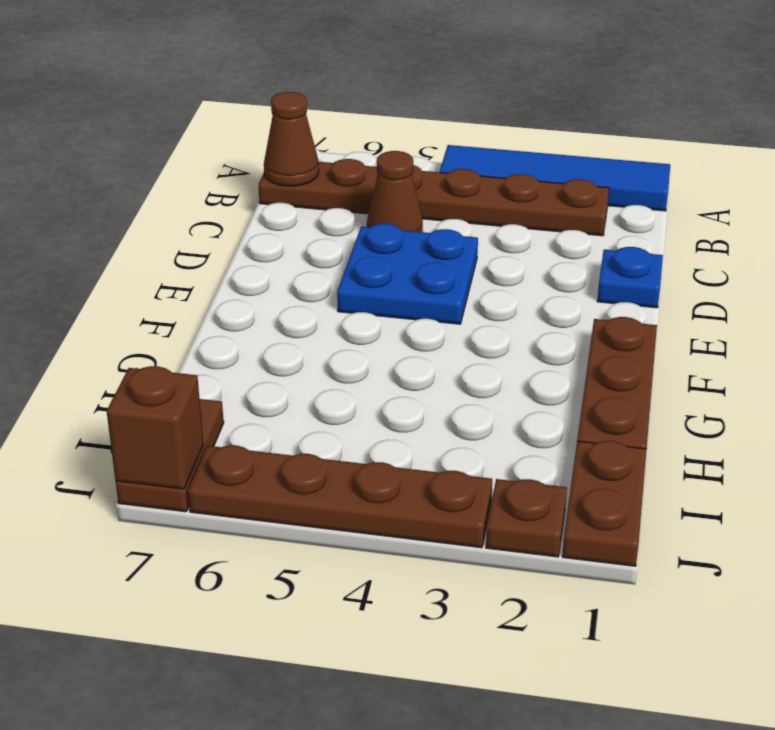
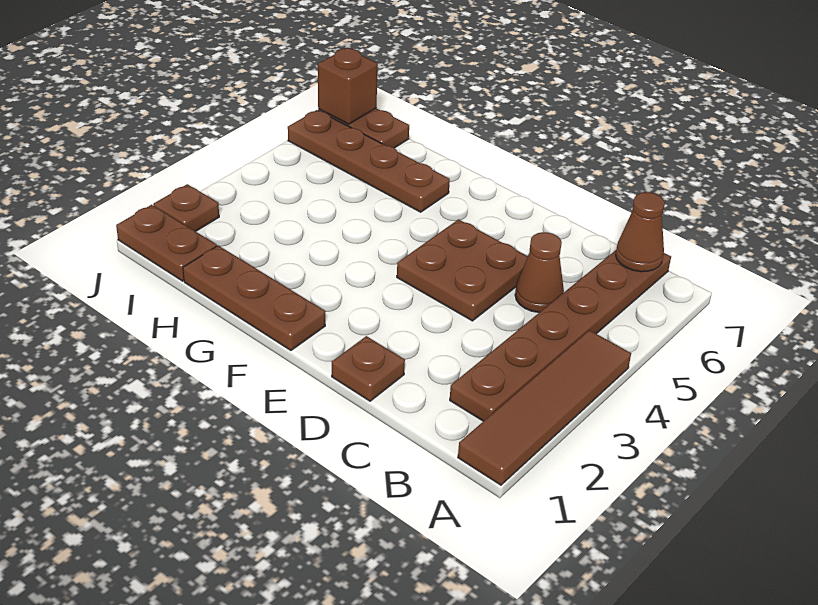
blue tile A1:A4 level 1 -> brown tile A1:A4 level 1
blue plate D1 level 1 -> brown plate D1 level 1
blue plate D4:E5 level 1 -> brown plate D4:E5 level 1
brown plate J3:J6 level 1 -> brown plate G6:J6 level 1

